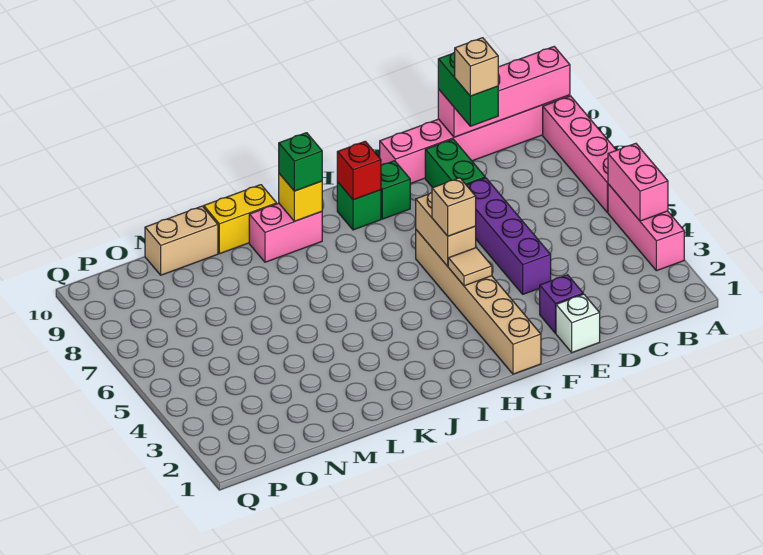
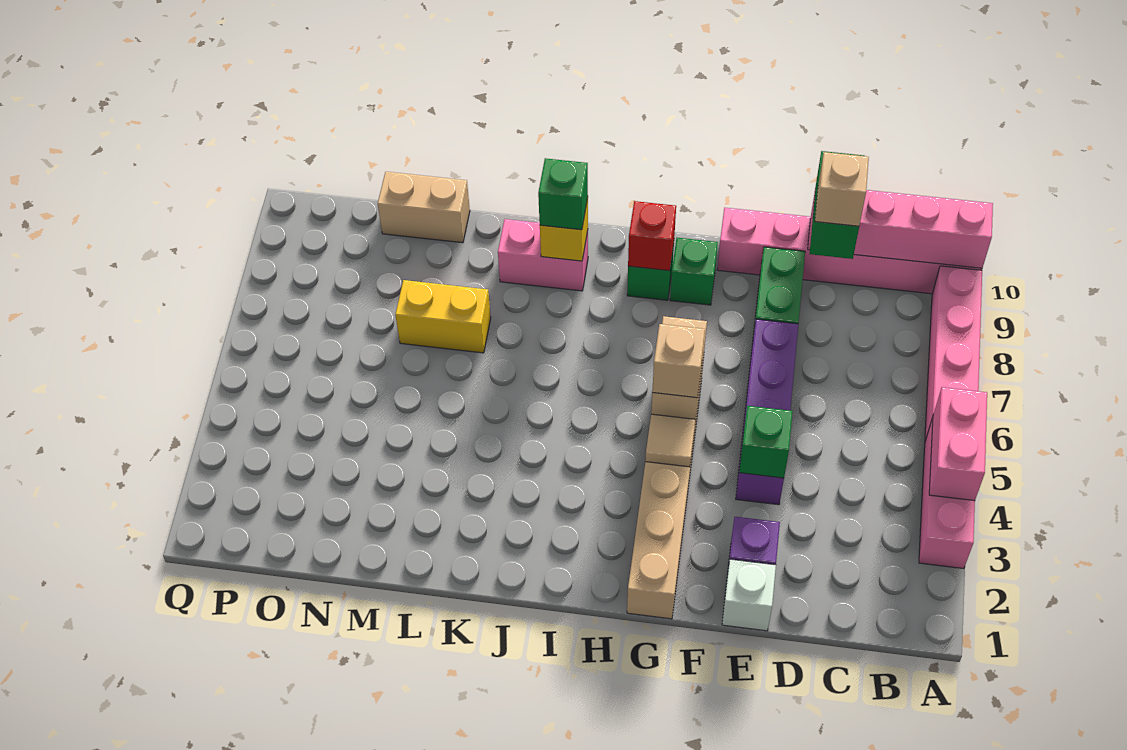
none -> green brick E4 level 2
yellow brick K10:L10 level 1 -> yellow brick L7:M7 level 1

